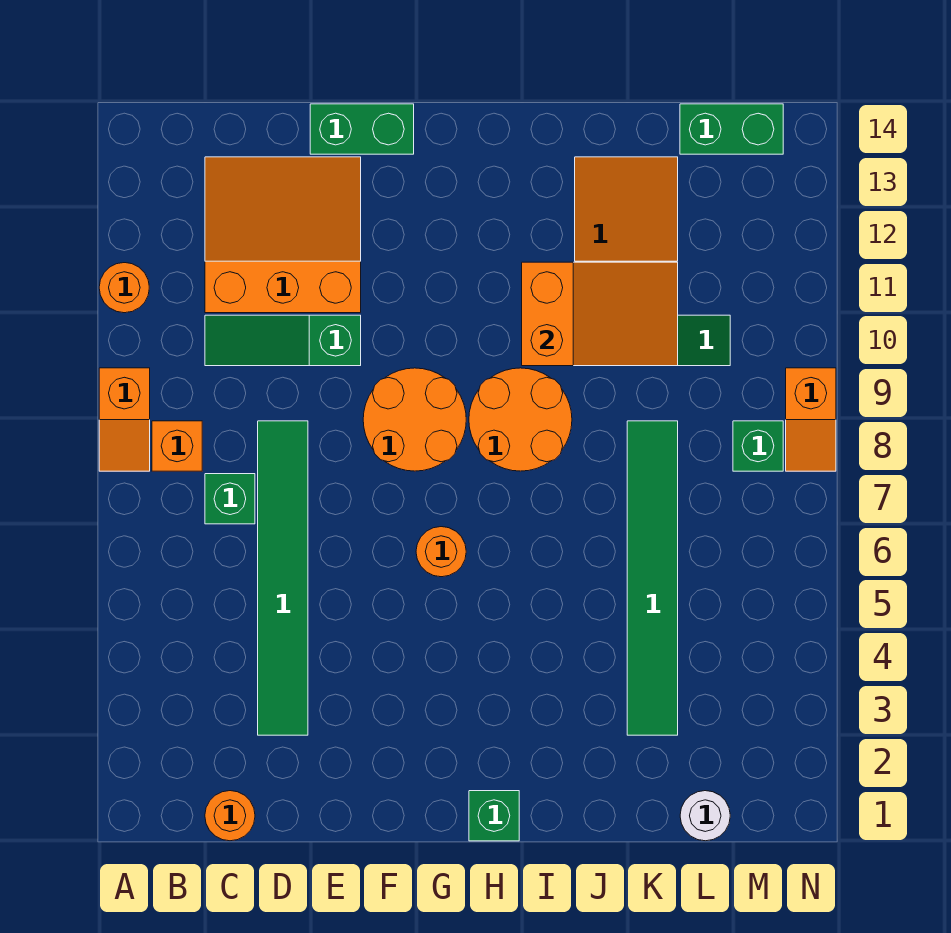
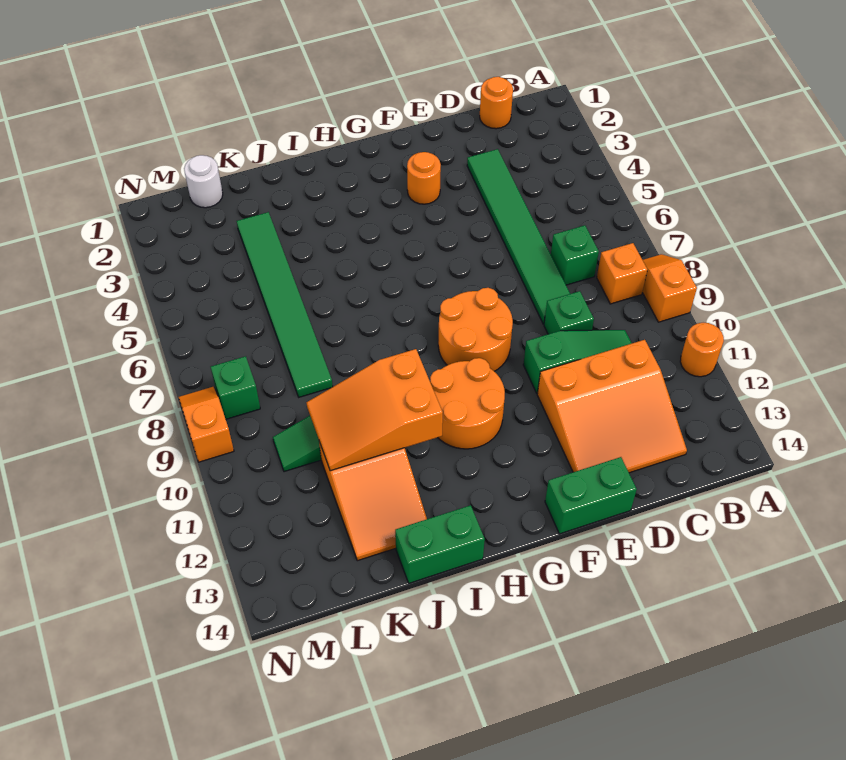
orange round brick G6 level 1 -> orange round brick F3 level 1
green brick H1 level 1 -> green brick D9 level 1
orange round brick H8:I9 level 1 -> orange round brick G10:H11 level 1
green brick L14:M14 level 1 -> green brick I14:J14 level 1

